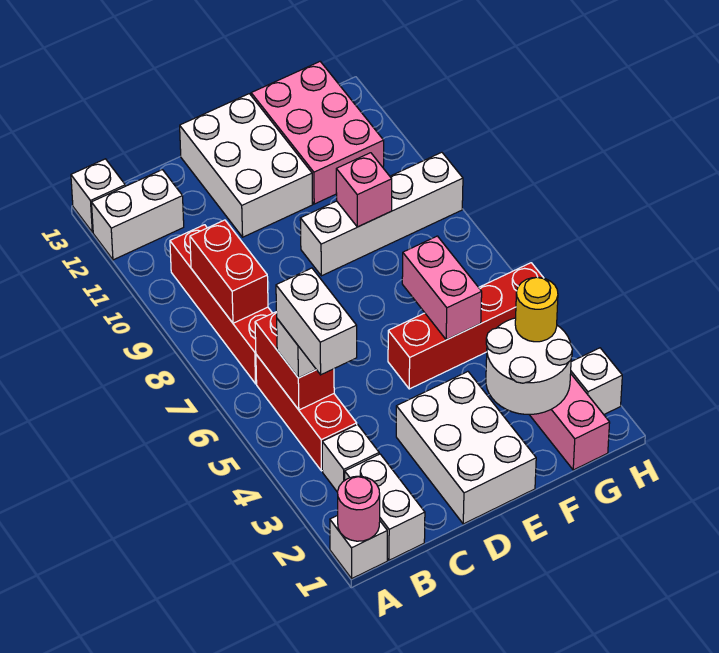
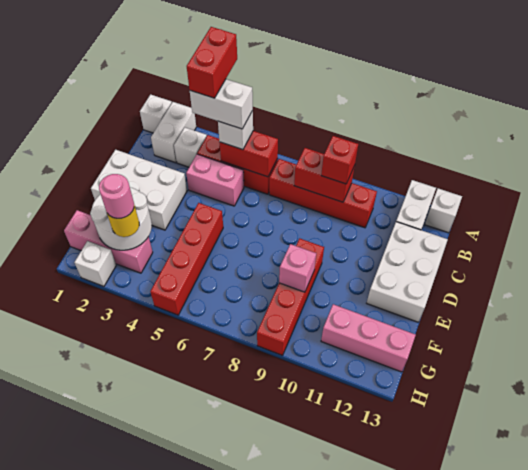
pink round brick A1 level 2 -> pink round brick G3 level 4
none -> red brick A4:B4 level 5
white brick B1:B2 level 1 -> white brick A2:B2 level 1
none -> red brick B9 level 3
white brick D11:E13 level 1 -> white brick C12:E13 level 1
white brick E9:H9 level 1 -> red brick E9:H9 level 1
pink brick F5:F6 level 2 -> pink brick C4:C5 level 1
pink brick F11:G13 level 1 -> pink brick G11:G13 level 1

